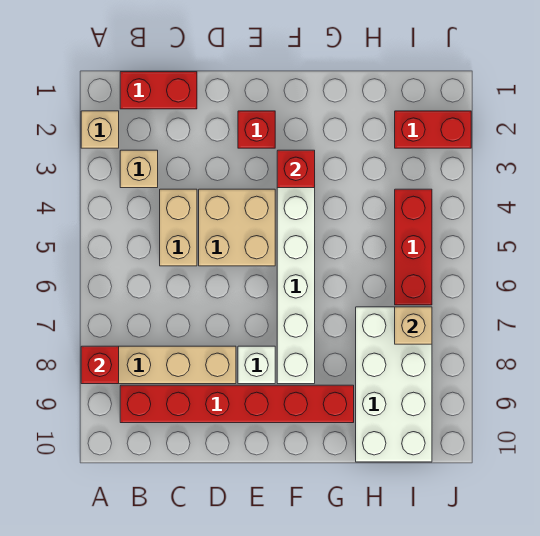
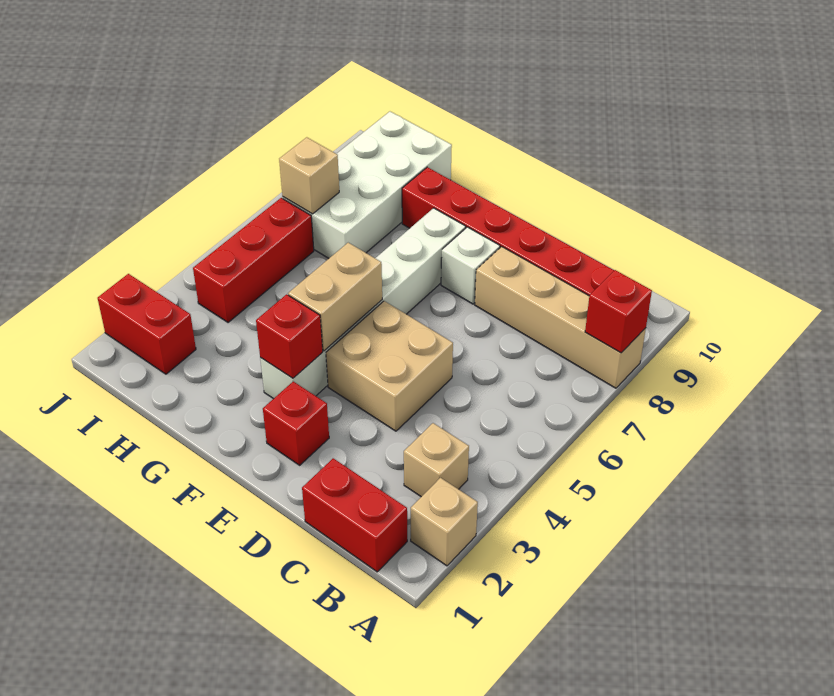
tan brick C4:C5 level 1 -> tan brick F4:F5 level 2

